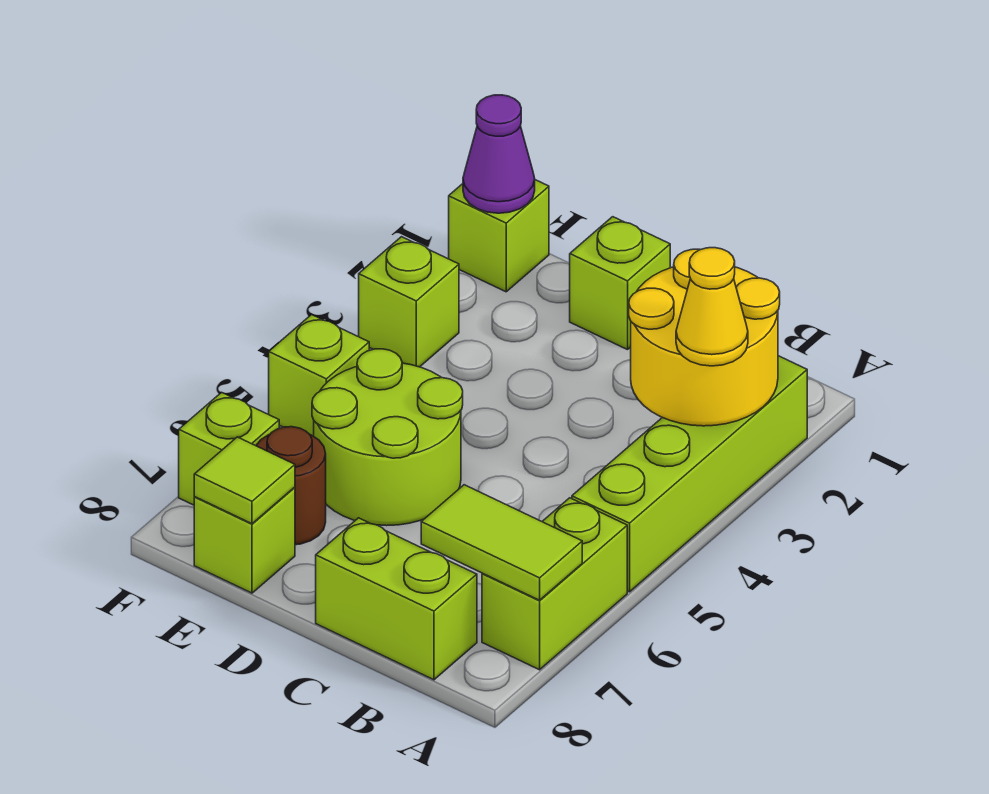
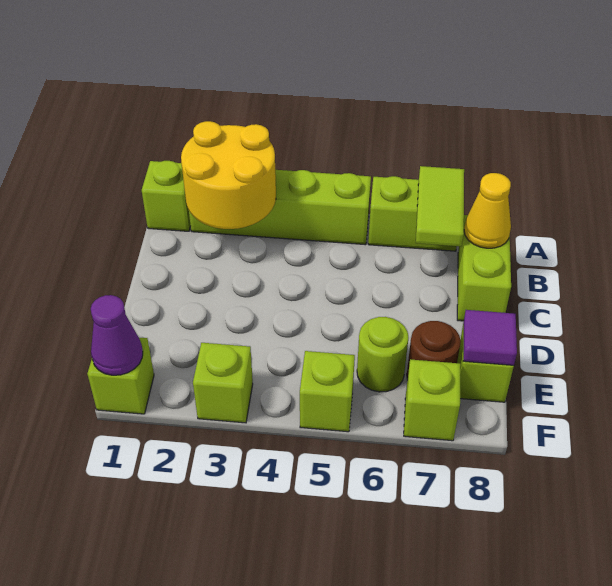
yellow cone A3 level 3 -> yellow cone B8 level 2
lime brick D1 level 1 -> lime brick A1 level 1
lime round brick D5:E6 level 1 -> lime round brick E6 level 1
lime tile E8 level 2 -> purple tile E8 level 2

